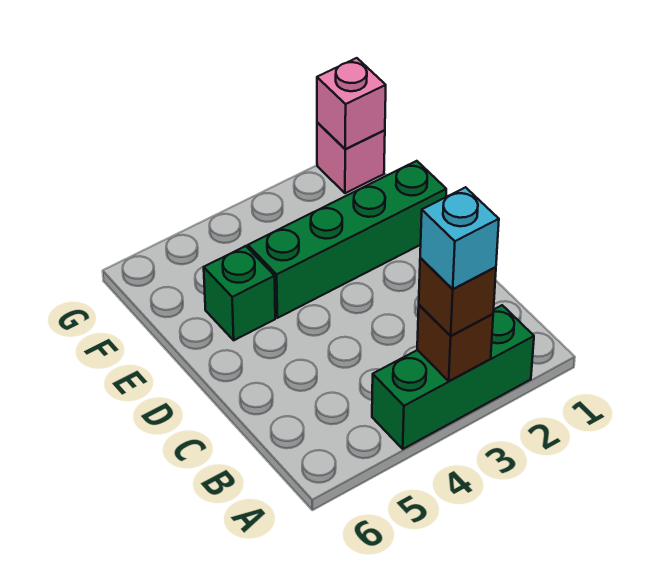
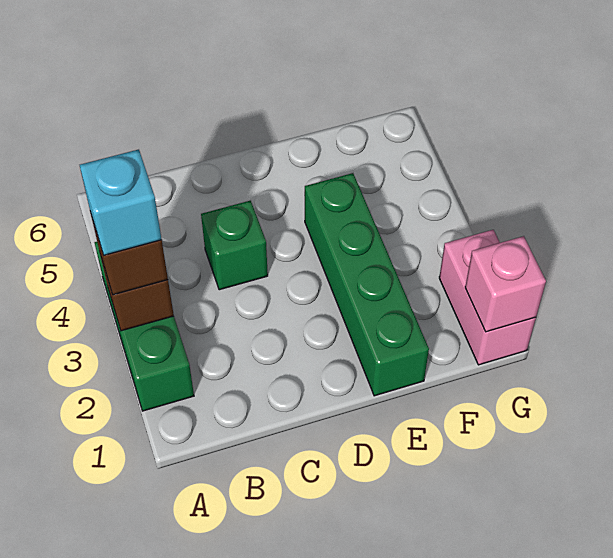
green brick E5 level 1 -> green brick C4 level 1
pink brick G1 level 1 -> pink brick G1:G2 level 1

